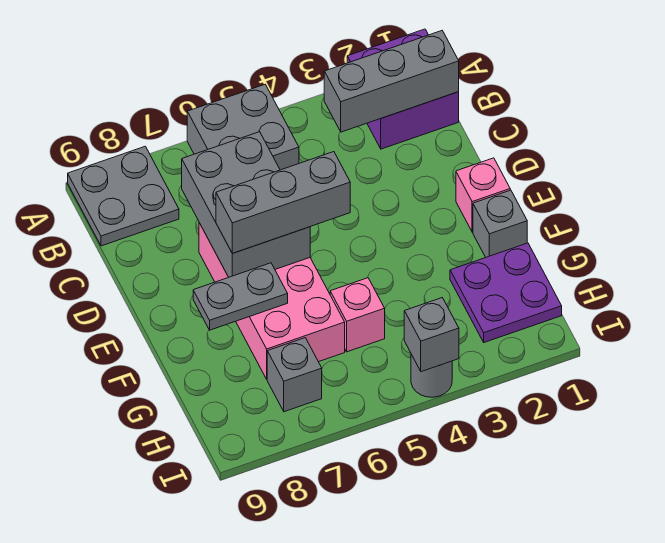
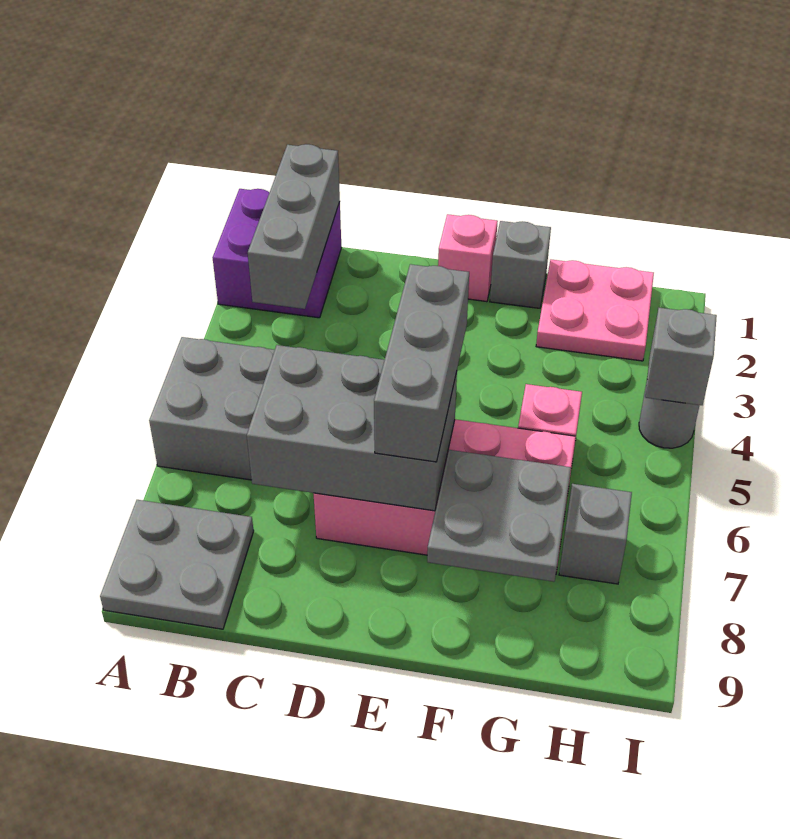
grey plate F7:F8 level 2 -> grey plate F7:G8 level 2
purple plate G1:H2 level 1 -> pink plate G1:H2 level 1

